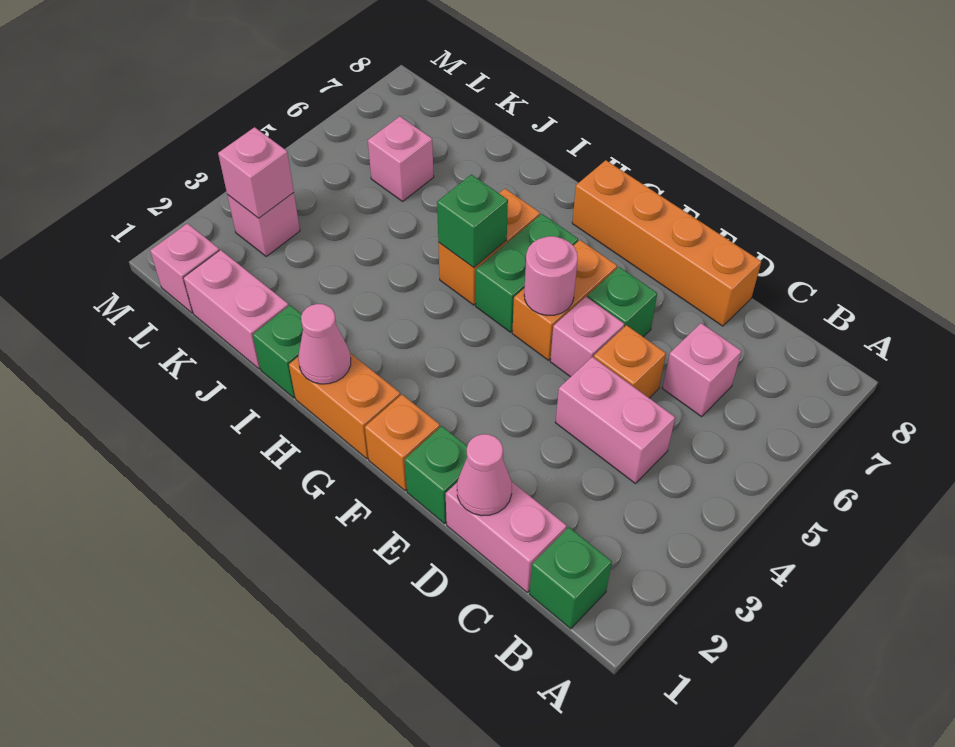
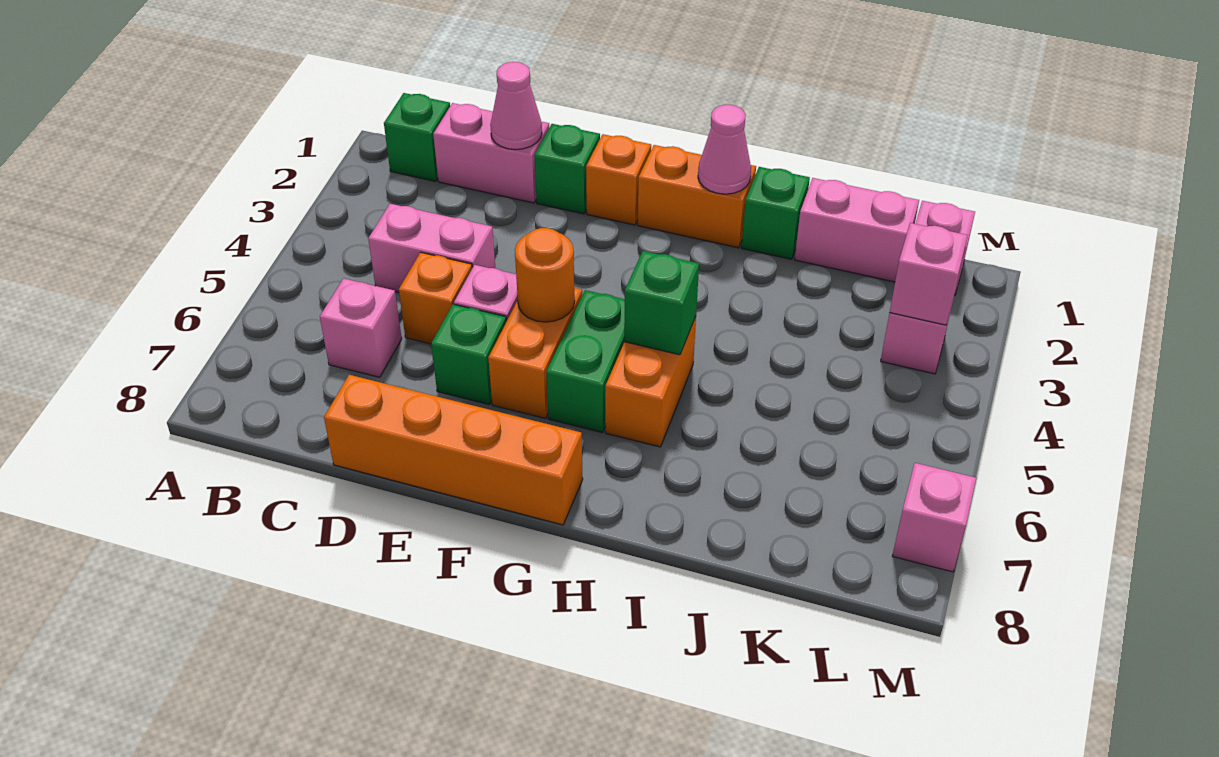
pink round brick F5 level 2 -> orange round brick F5 level 2
pink brick K6 level 1 -> pink brick M7 level 1

